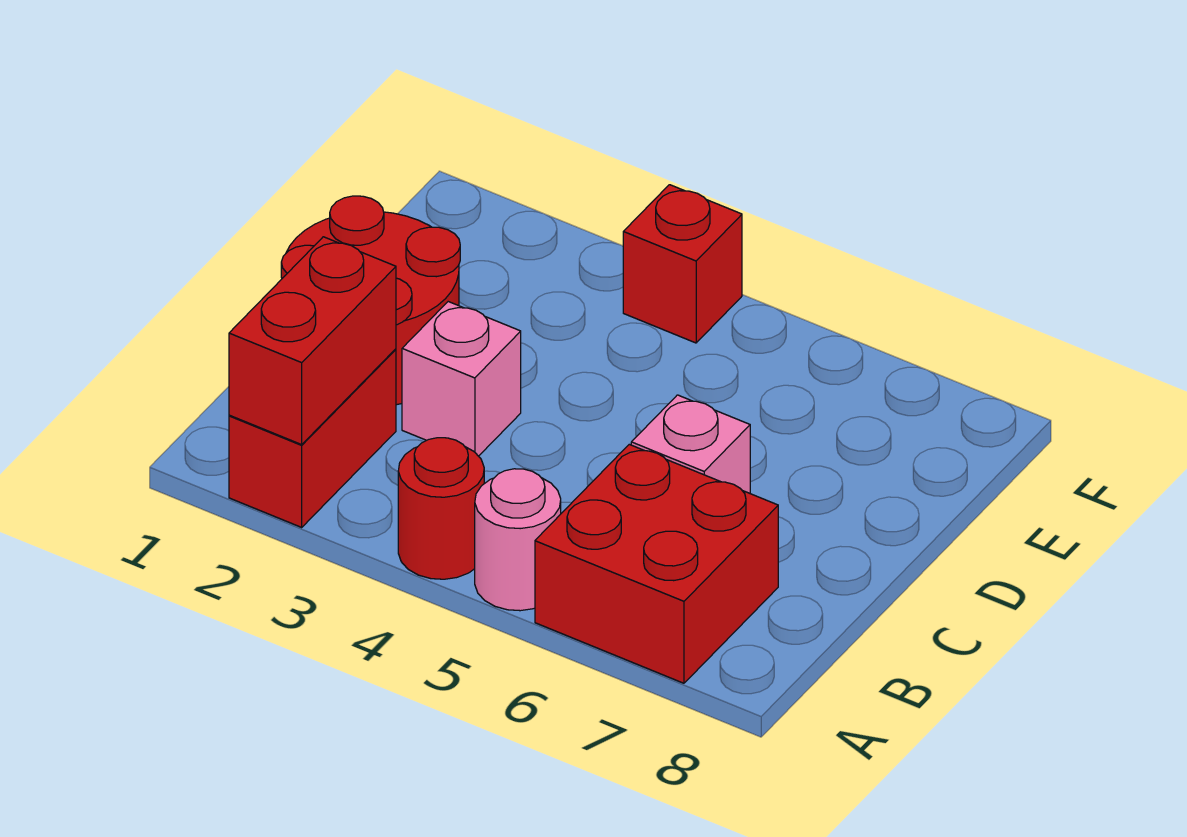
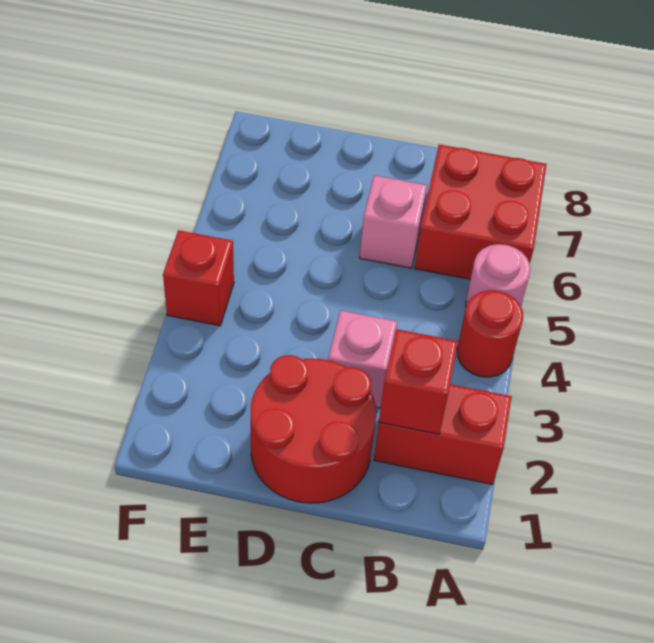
red brick A2:B2 level 2 -> red brick B2 level 2

